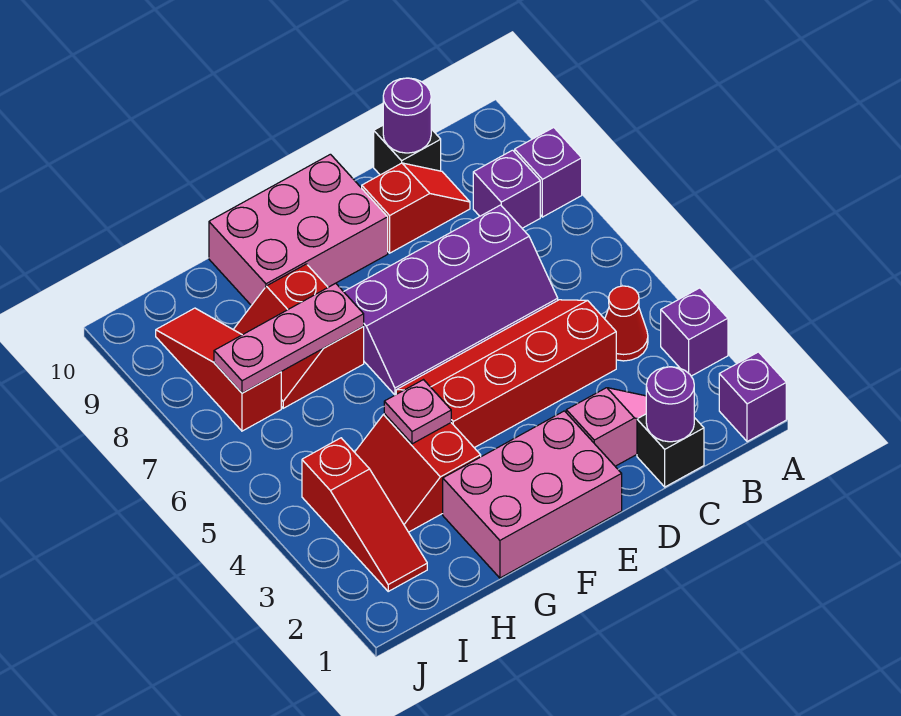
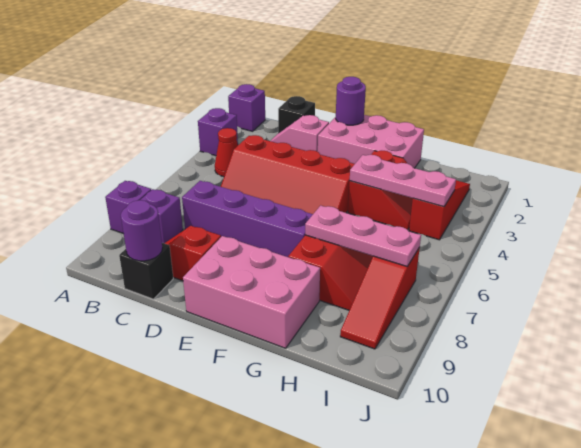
purple round brick C1 level 2 -> purple round brick E1 level 2
pink plate G4 level 2 -> pink plate G4:I4 level 2

